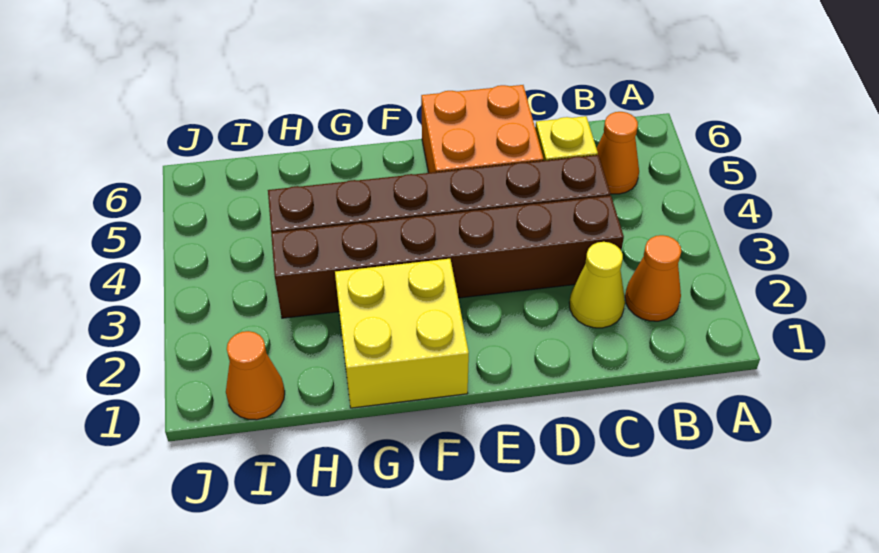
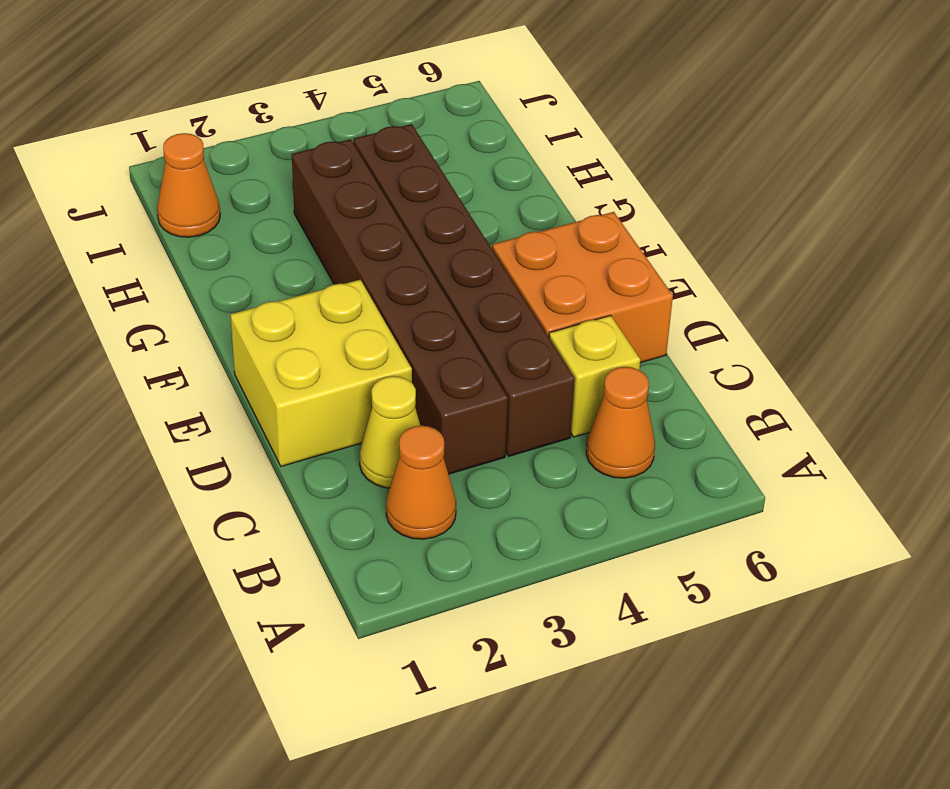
yellow brick F1:G2 level 1 -> yellow brick D1:E2 level 1

